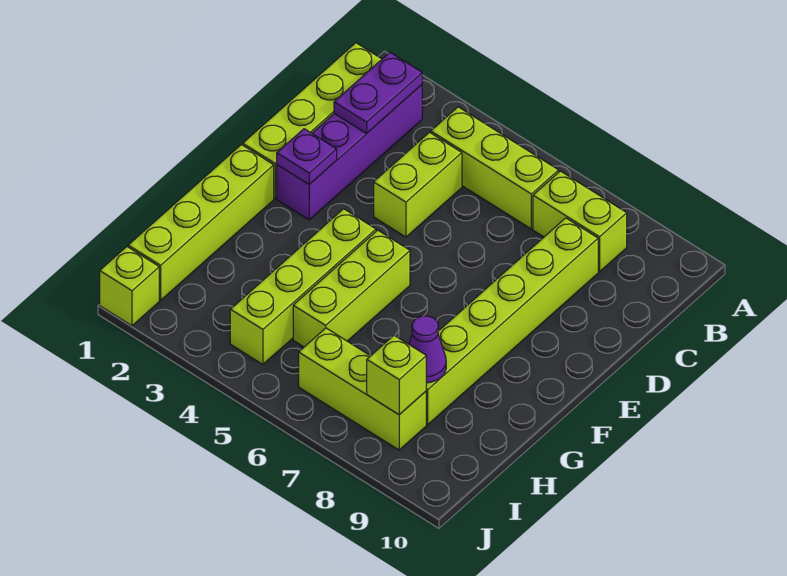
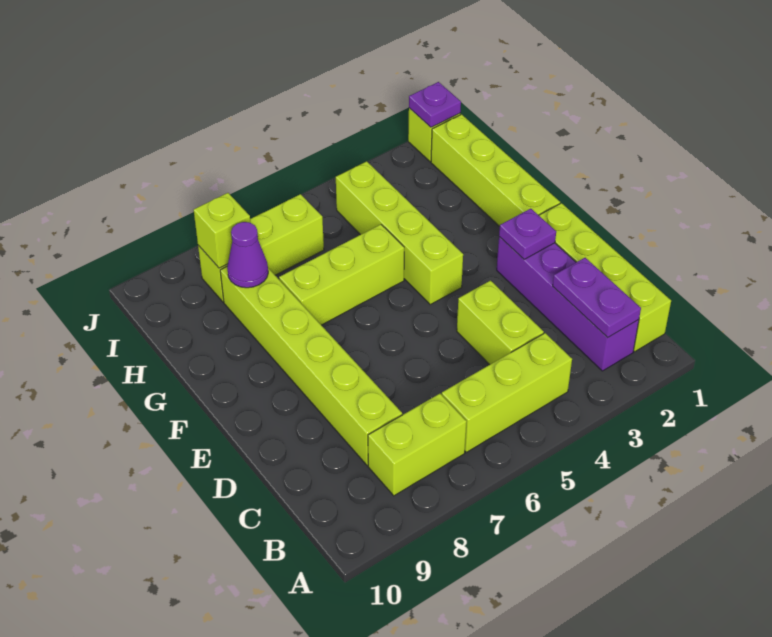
lime brick F5:H5 level 1 -> lime brick G5:G7 level 1
none -> purple plate J1 level 2

